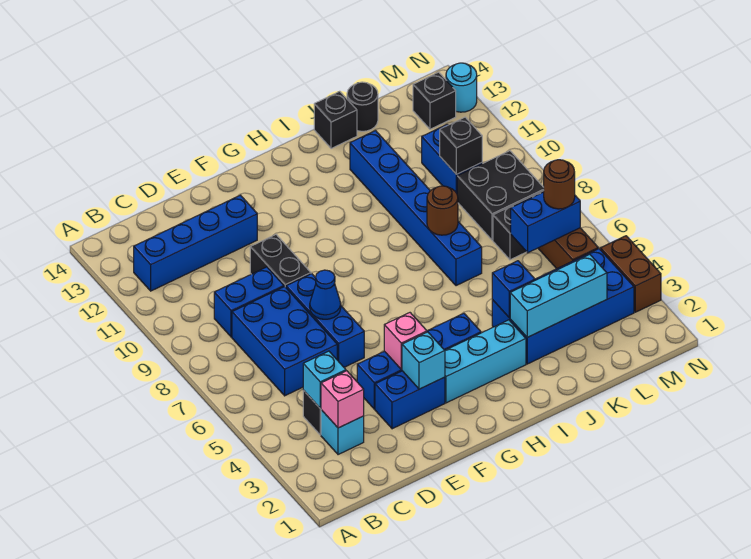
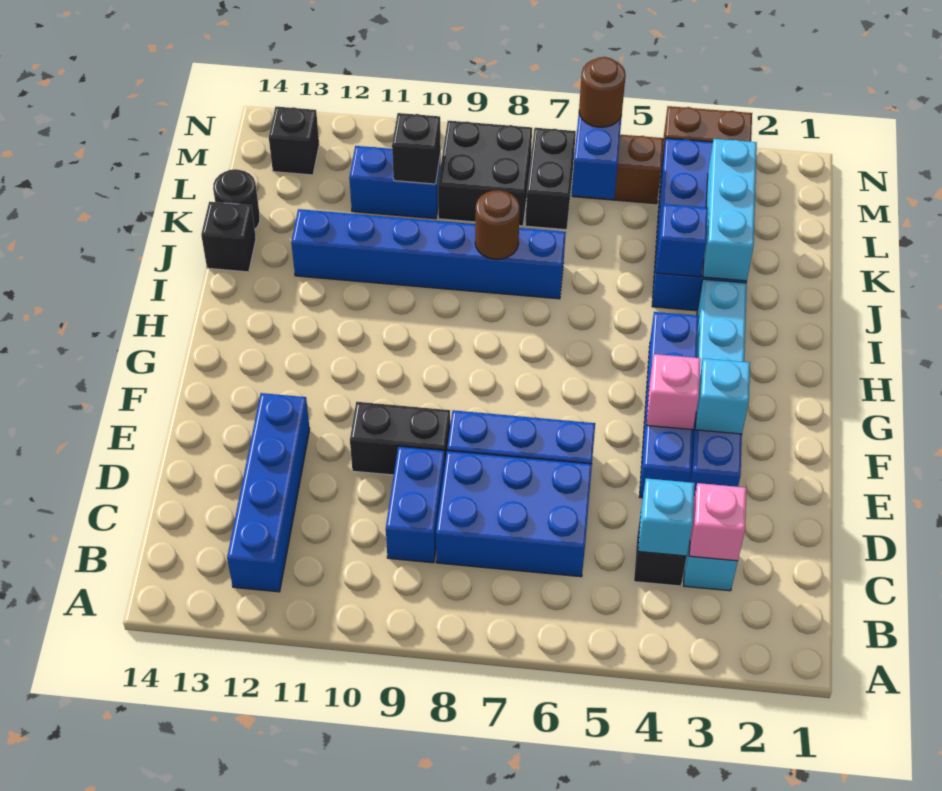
blue cone E7 level 2 -> none
cyan round brick N13 level 1 -> none

